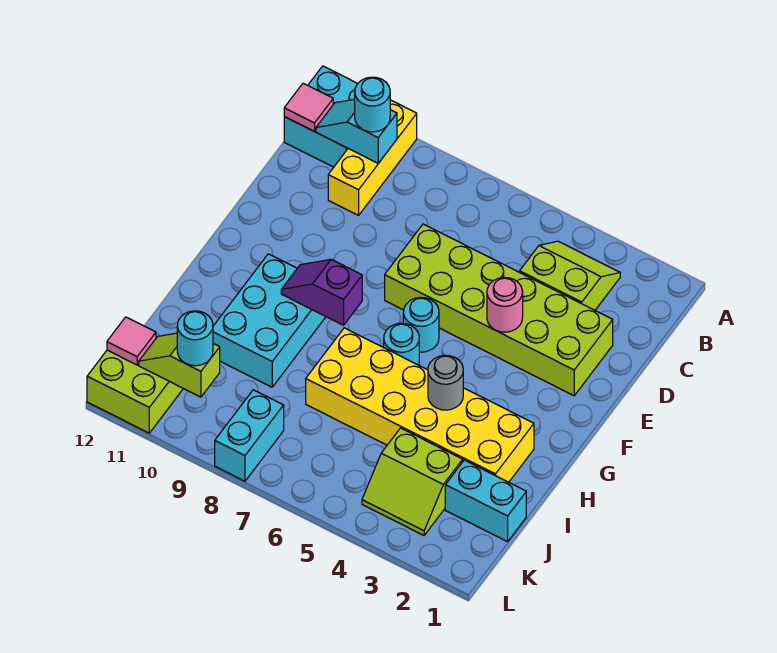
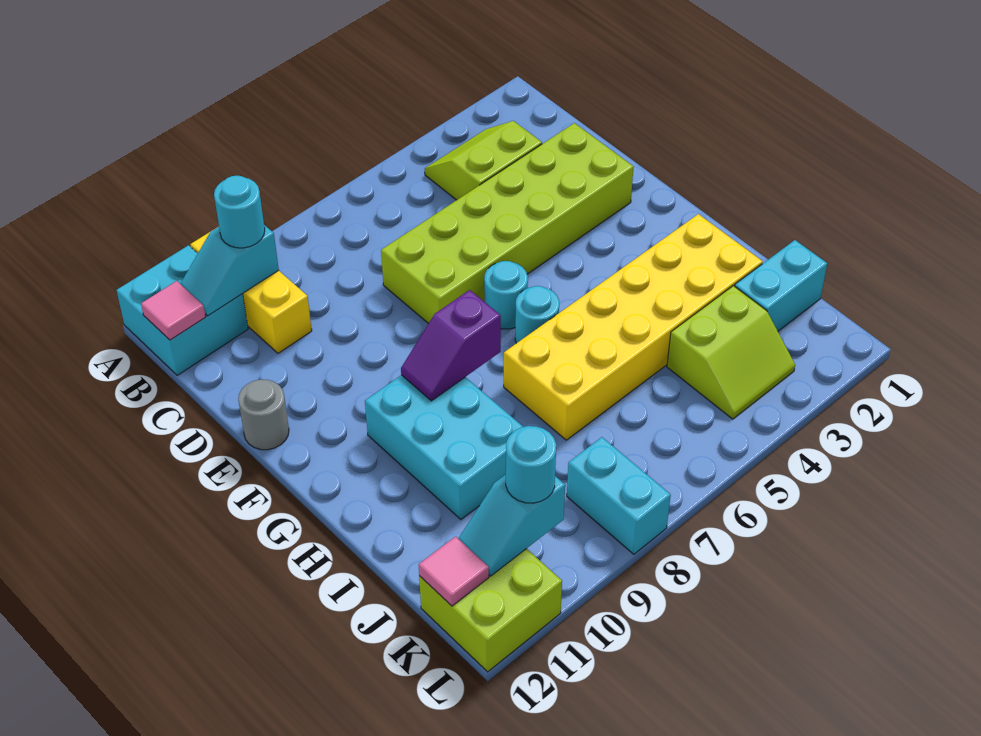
pink round brick E4 level 2 -> none
grey round brick H4 level 2 -> grey round brick E12 level 1
lime slope K10:K11 level 2 top 10 -> cyan slope K10:K11 level 2 top 10

